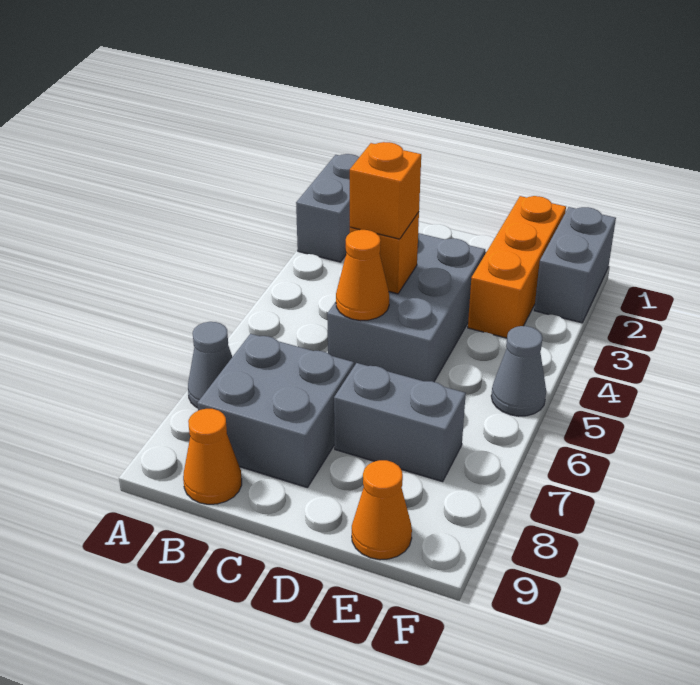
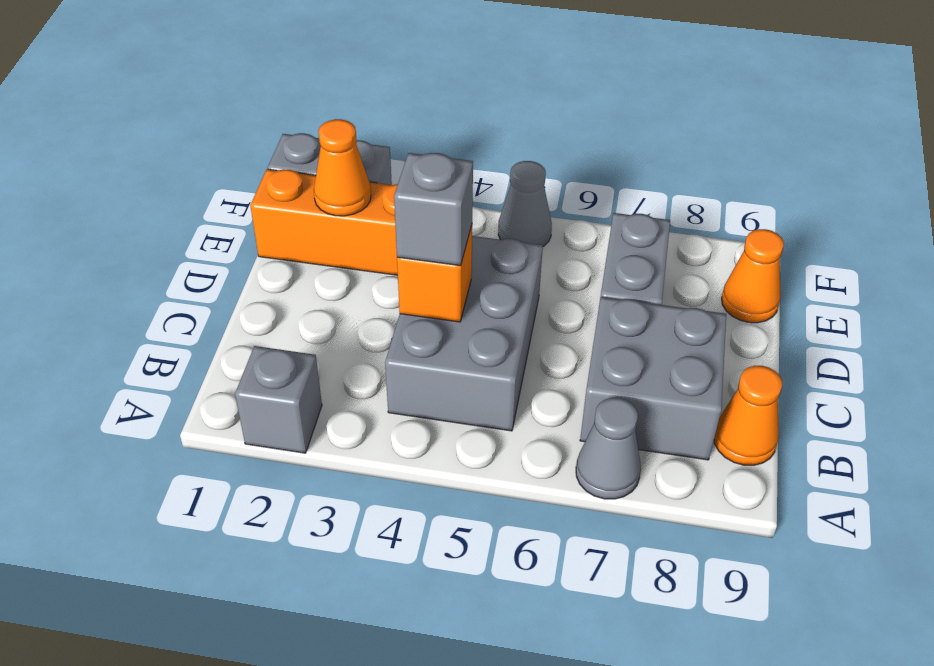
grey brick A1:A2 level 1 -> grey brick A2 level 1
grey brick C3:D5 level 1 -> grey brick B4:D5 level 1
orange brick C4 level 3 -> grey brick C4 level 3
orange cone C5 level 2 -> orange cone E2 level 2

